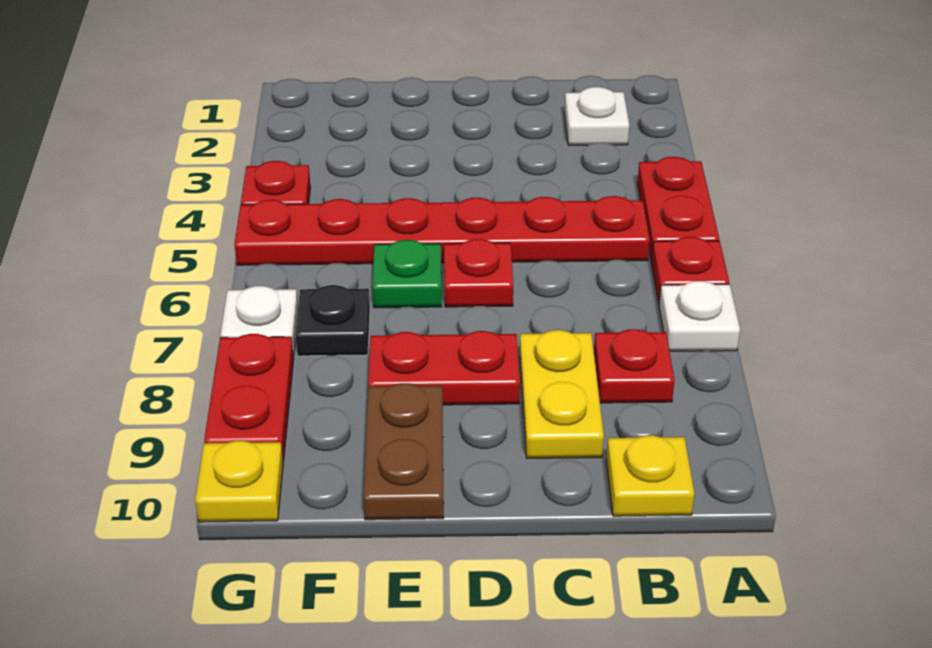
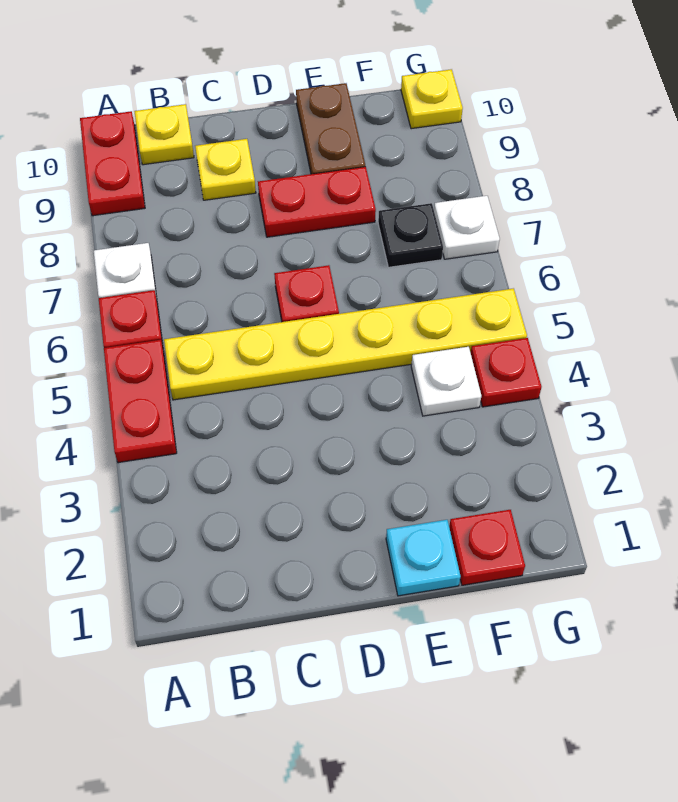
white plate B2 level 1 -> white plate F4 level 1
red plate B5:G5 level 1 -> yellow plate B5:G5 level 1
red plate B8 level 1 -> red plate F1 level 1
yellow plate C8:C9 level 1 -> yellow plate C9 level 1
none -> cyan plate E1 level 1
green plate E6 level 1 -> none
red plate G8:G9 level 1 -> red plate A9:A10 level 1

